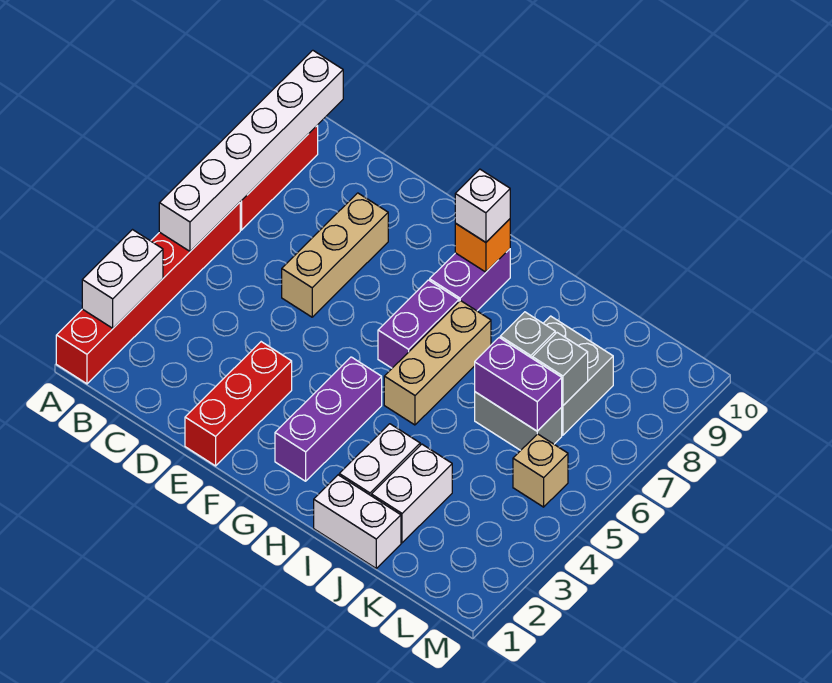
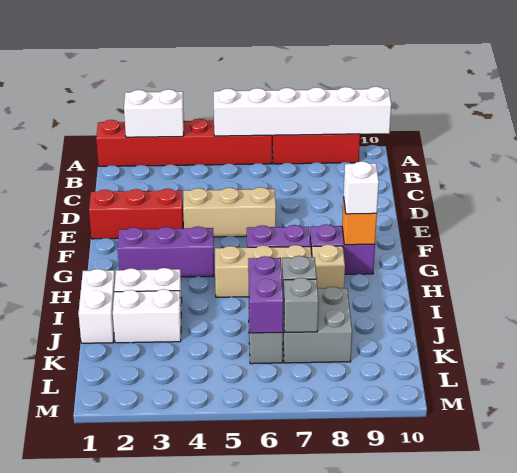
tan brick D6:D8 level 1 -> tan brick E4:E6 level 1
tan brick L5 level 1 -> tan brick H8 level 1

